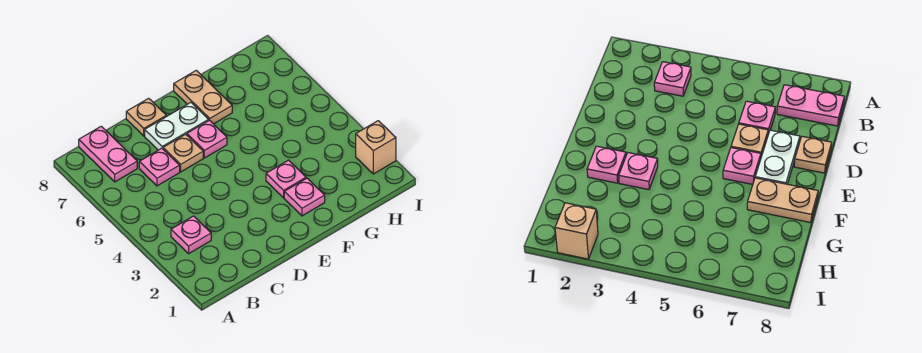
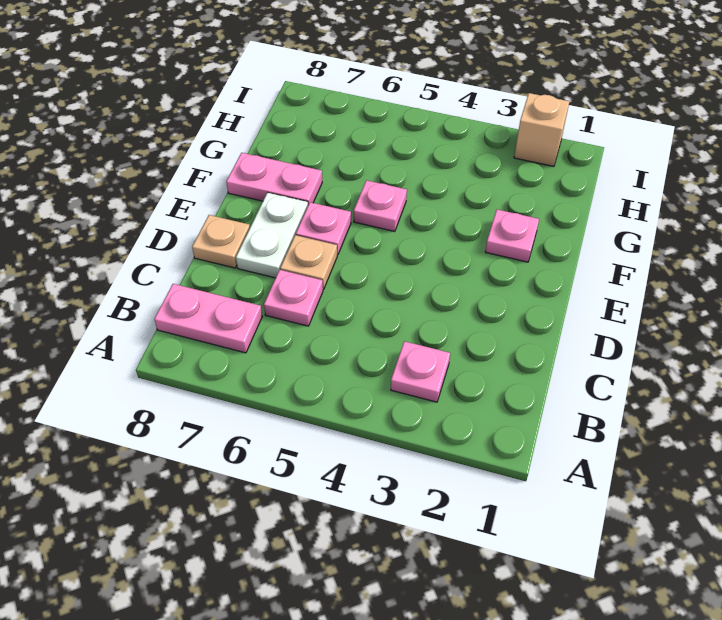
pink plate F3 level 1 -> pink plate F5 level 1
tan plate F7:F8 level 1 -> pink plate F7:F8 level 1

